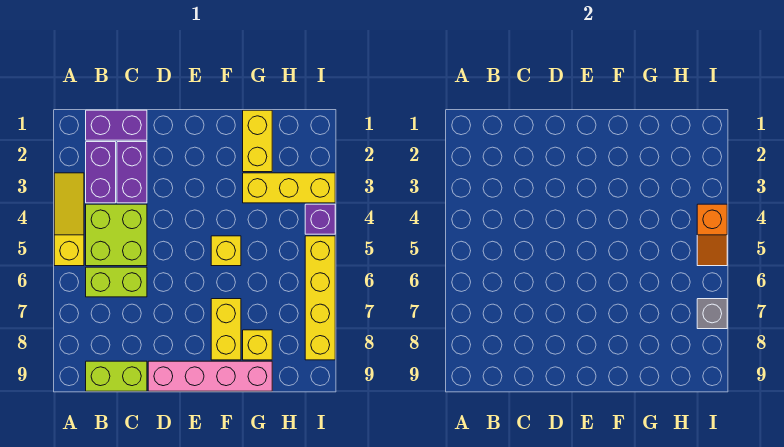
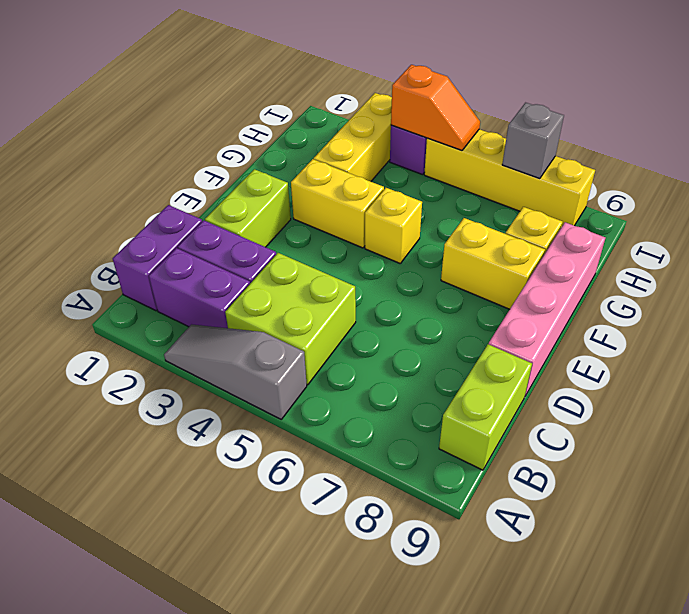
yellow slope A3:A5 level 1 top 5 -> grey slope A3:A5 level 1 top 5
lime brick B6:C6 level 1 -> lime brick D2:E2 level 1
yellow brick G1:G2 level 1 -> yellow brick F3:F4 level 1

